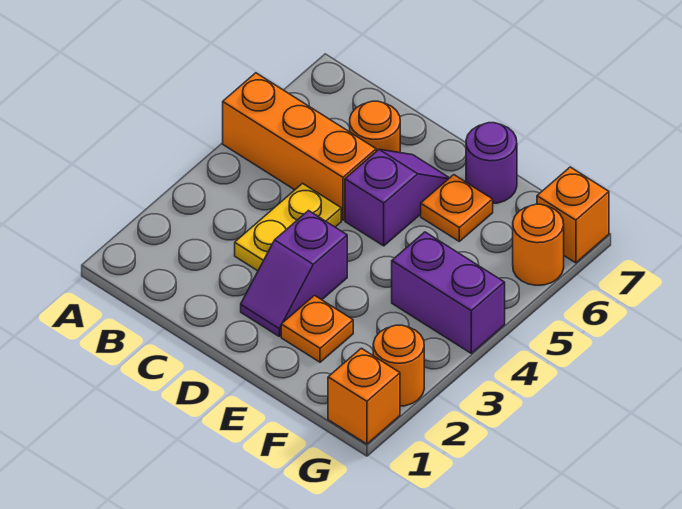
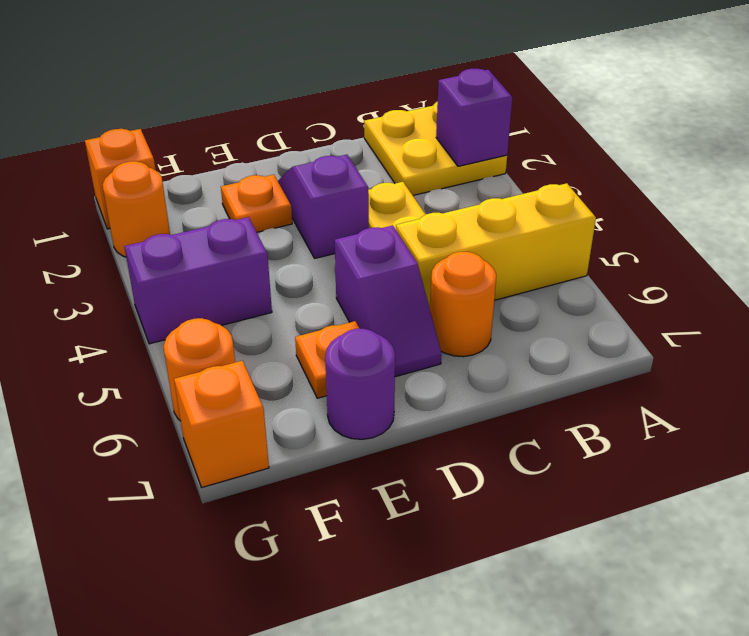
none -> yellow plate A1:B2 level 1
none -> purple brick A2 level 2
orange brick A5:C5 level 1 -> yellow brick A5:C5 level 1

